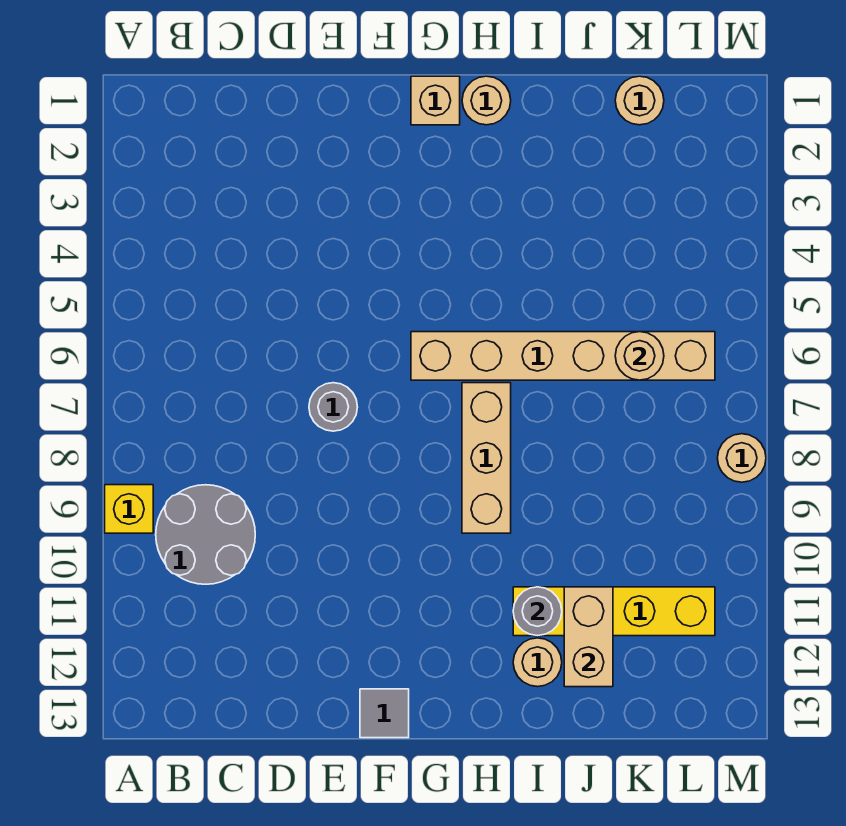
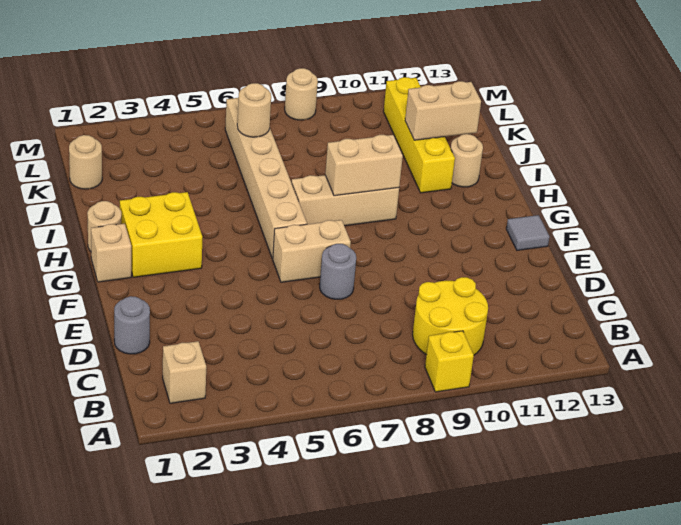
none -> tan brick B2 level 1
grey round brick B9:C10 level 1 -> yellow round brick B9:C10 level 1
none -> tan brick F6:F7 level 1
none -> yellow brick G2:H3 level 1
none -> tan brick H8:H9 level 2
grey round brick I11 level 2 -> grey round brick D1 level 1

